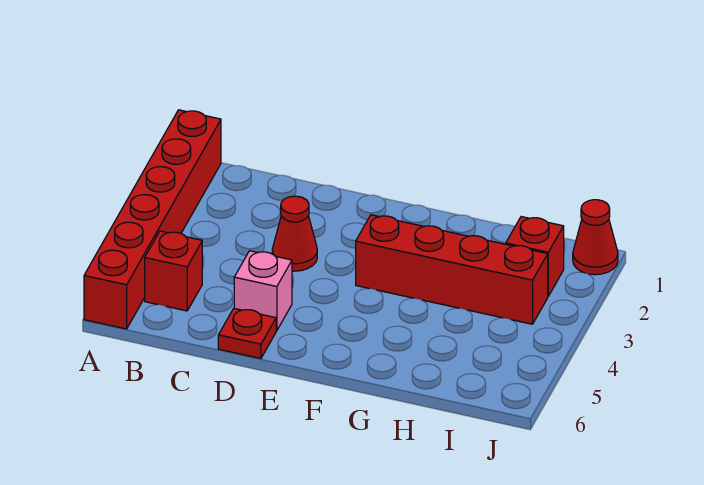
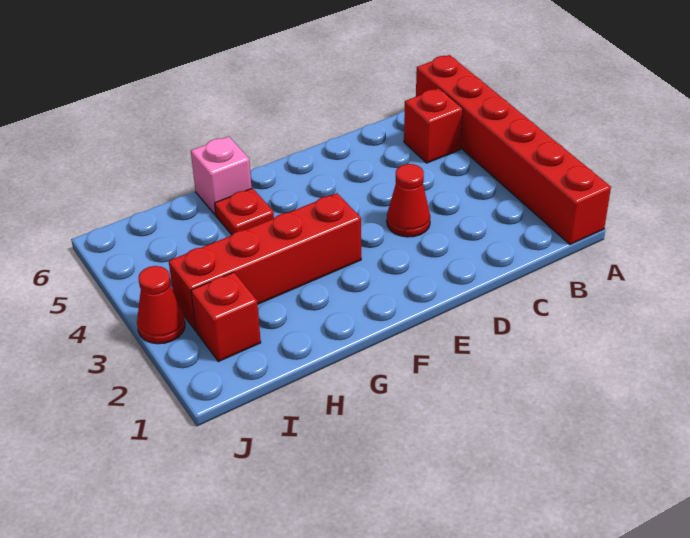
pink brick D5 level 1 -> pink brick G6 level 1
red plate D6 level 1 -> red plate G5 level 1
red cone J1 level 1 -> red cone J3 level 1

